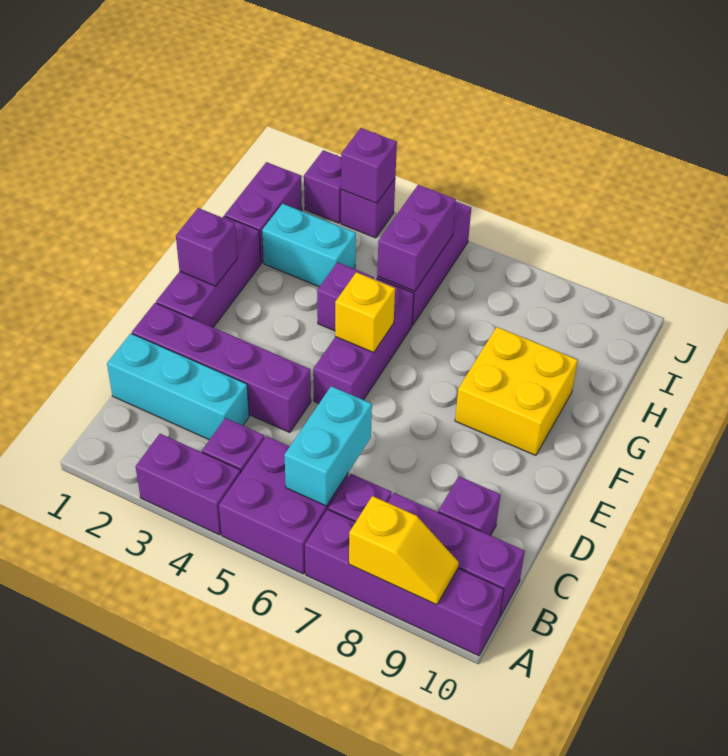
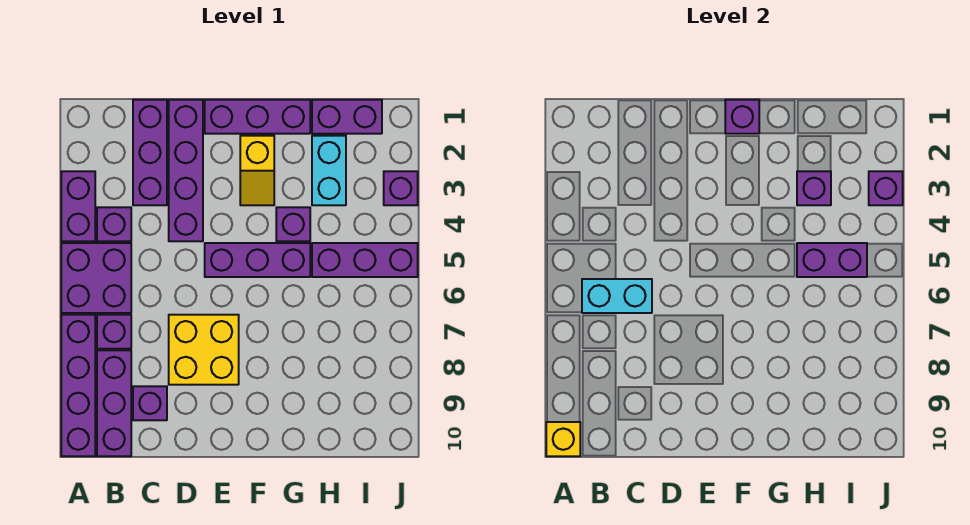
yellow slope A8:A9 level 2 top 8 -> yellow slope F2:F3 level 1 top 2
cyan brick C1:C3 level 1 -> purple brick C1:C3 level 1
yellow brick F5 level 2 -> yellow brick A10 level 2
yellow brick F8:G9 level 1 -> yellow brick D7:E8 level 1
purple brick J2 level 1 -> purple brick H3 level 2

